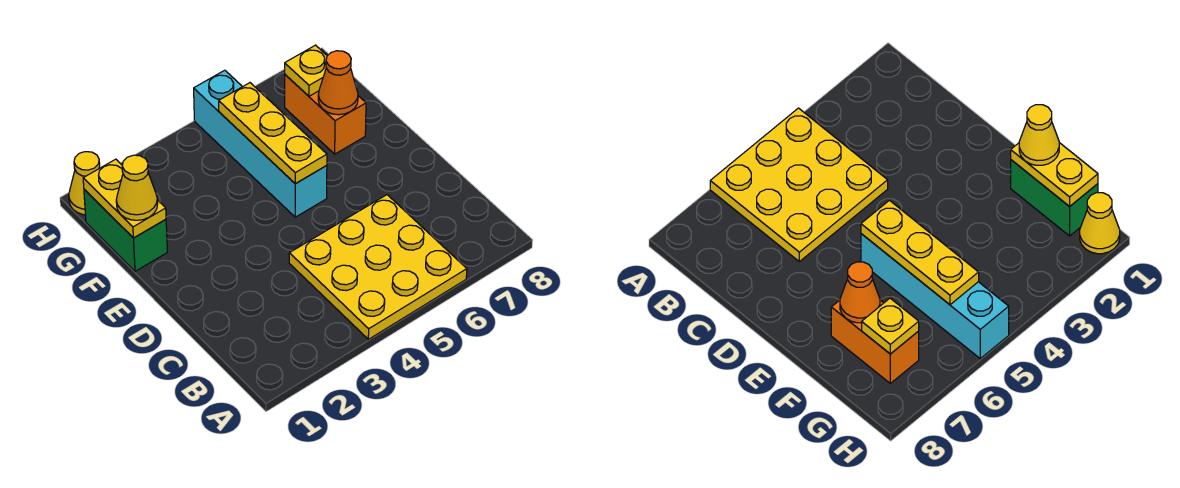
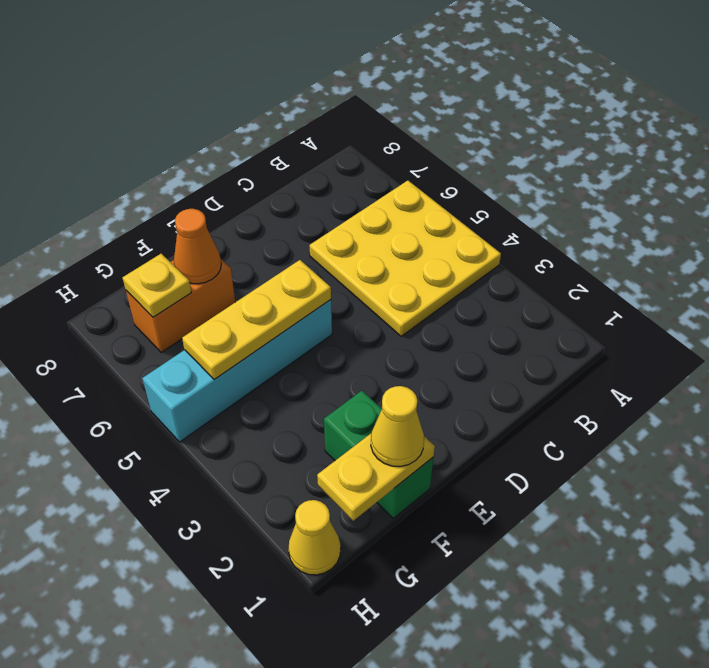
green brick F1:G1 level 1 -> green brick F1:F2 level 1

